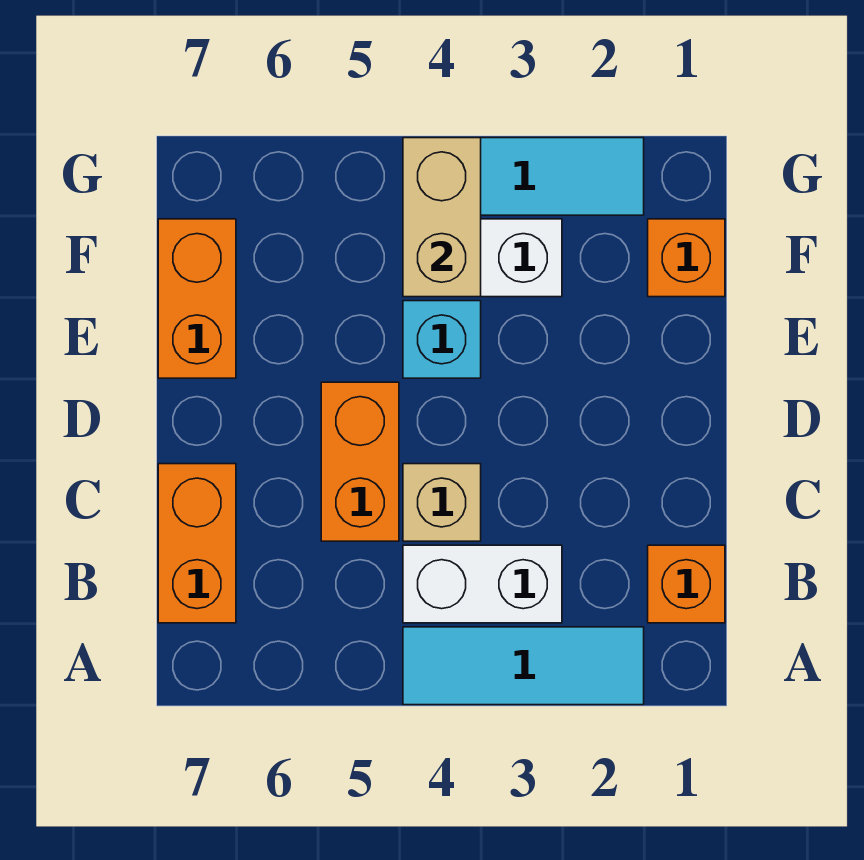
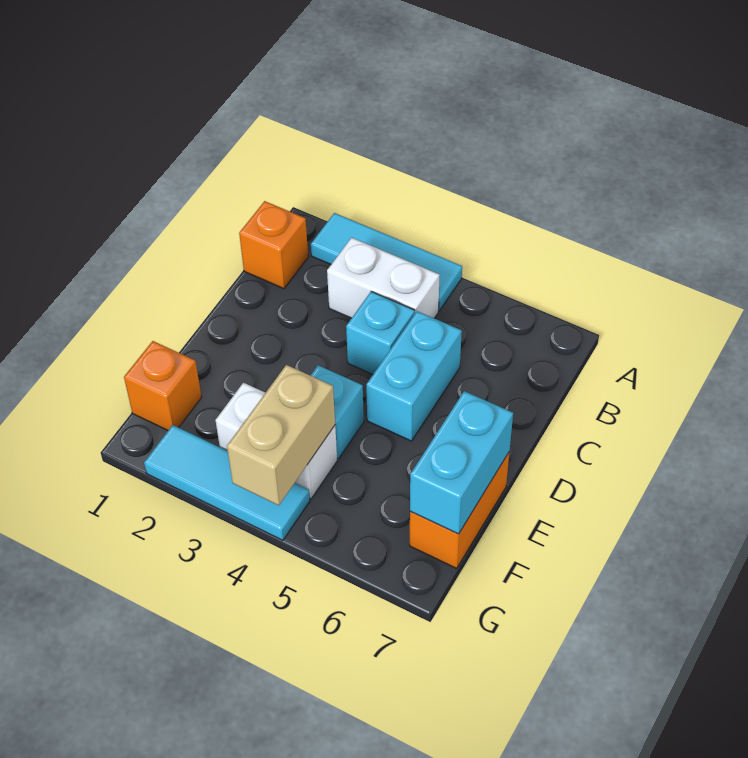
orange brick B7:C7 level 1 -> none
tan brick C4 level 1 -> cyan brick C4 level 1
orange brick C5:D5 level 1 -> cyan brick C5:D5 level 1
none -> cyan brick E7:F7 level 2

